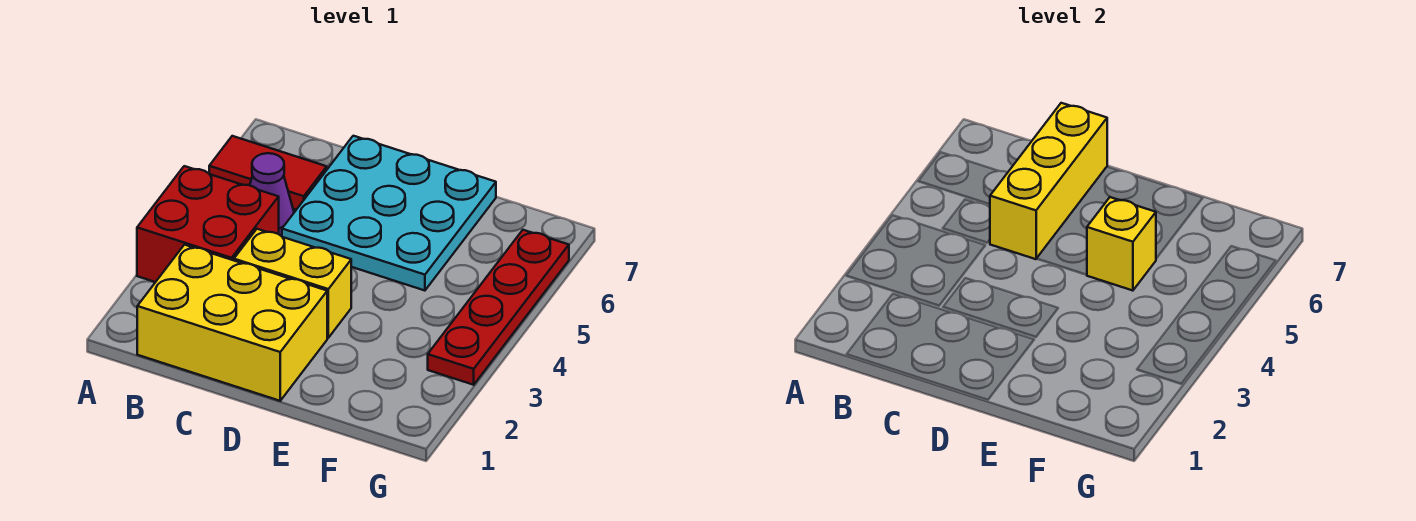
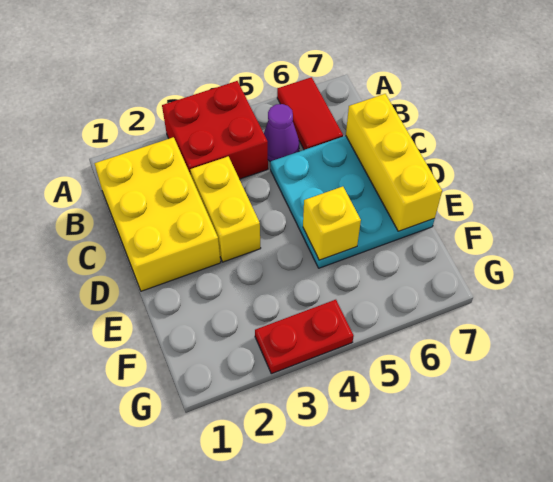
yellow brick C5:C7 level 2 -> yellow brick C7:E7 level 2
red plate G3:G6 level 1 -> red plate G3:G4 level 1

